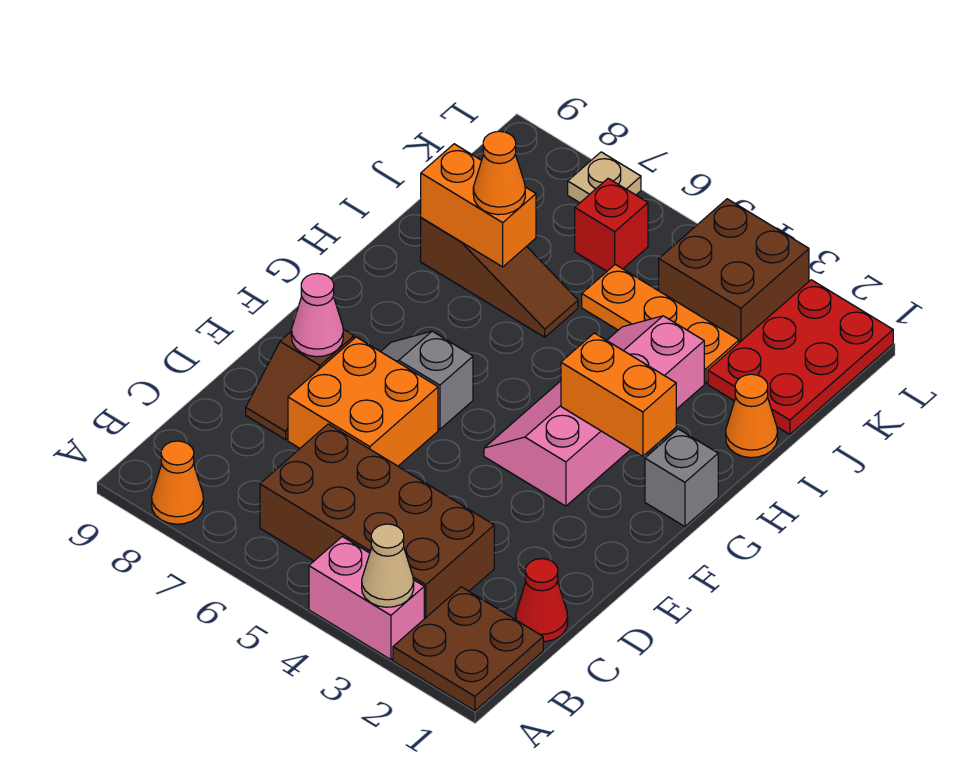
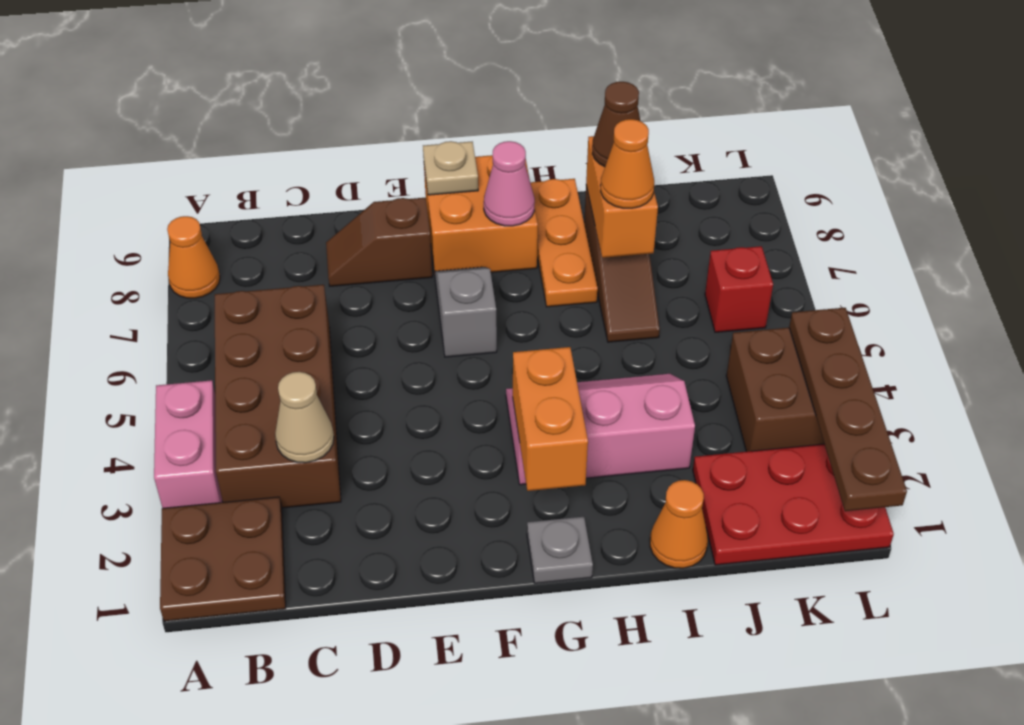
tan cone A3 level 2 -> tan cone C3 level 2
red cone C1 level 1 -> none
orange brick D6:E7 level 1 -> orange brick F8:G9 level 1
pink cone E8 level 2 -> pink cone G8 level 2
pink slope F3:I4 level 1 top 3 -> pink slope G3:I4 level 1 top 3
grey brick G1 level 1 -> grey plate G1 level 1
none -> brown cone I8 level 3
orange plate J3:J5 level 1 -> orange plate H7:H9 level 1
none -> brown plate L1:L4 level 2
tan plate L7 level 1 -> tan plate F9 level 2

